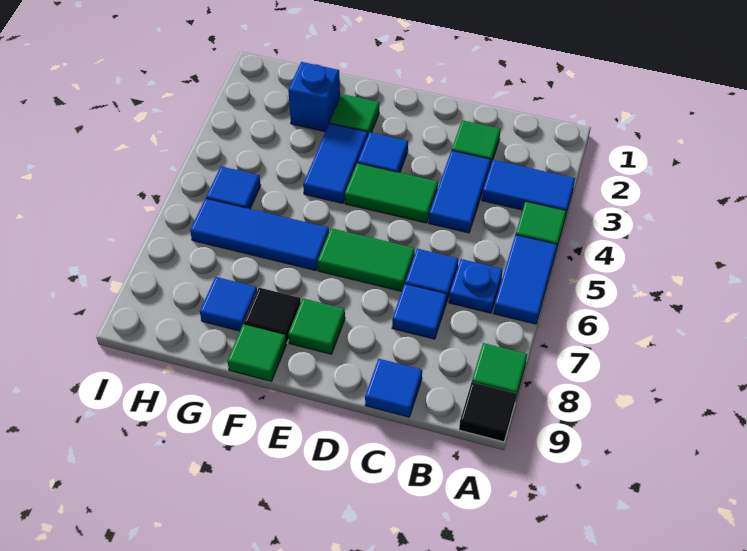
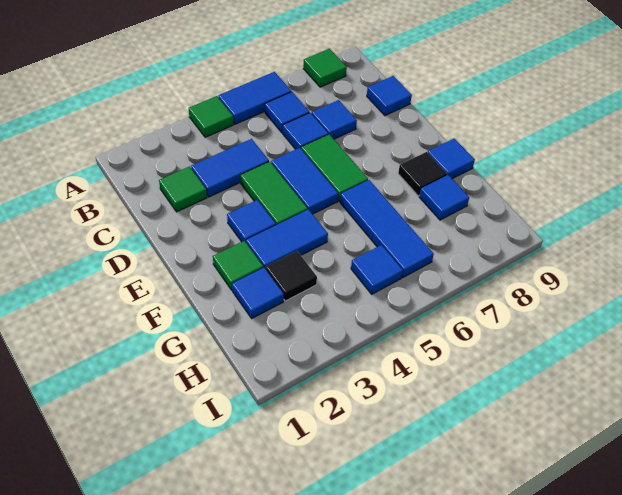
blue tile A3:B3 level 1 -> blue tile D5:E5 level 1
black tile A9 level 1 -> black tile G3 level 1
blue plate B6 level 1 -> blue tile B6 level 1
green tile E8 level 1 -> none
green tile F9 level 1 -> blue tile F9 level 1
blue brick G2 level 1 -> blue tile G2 level 1

